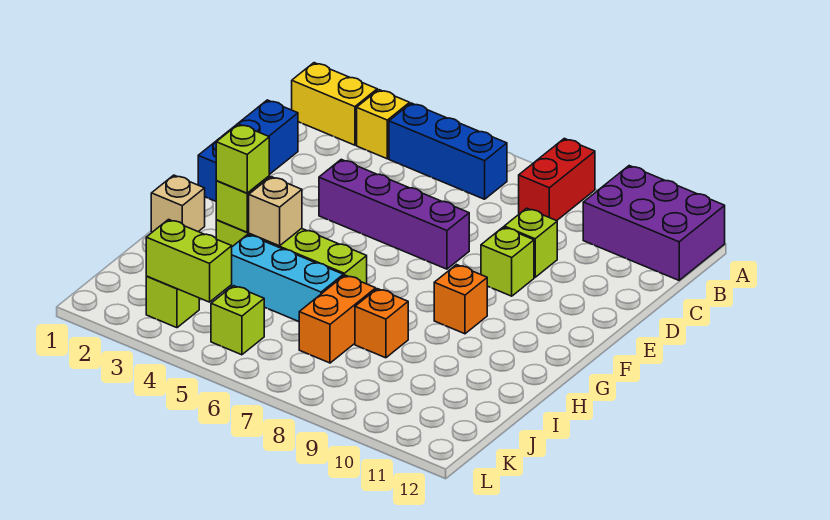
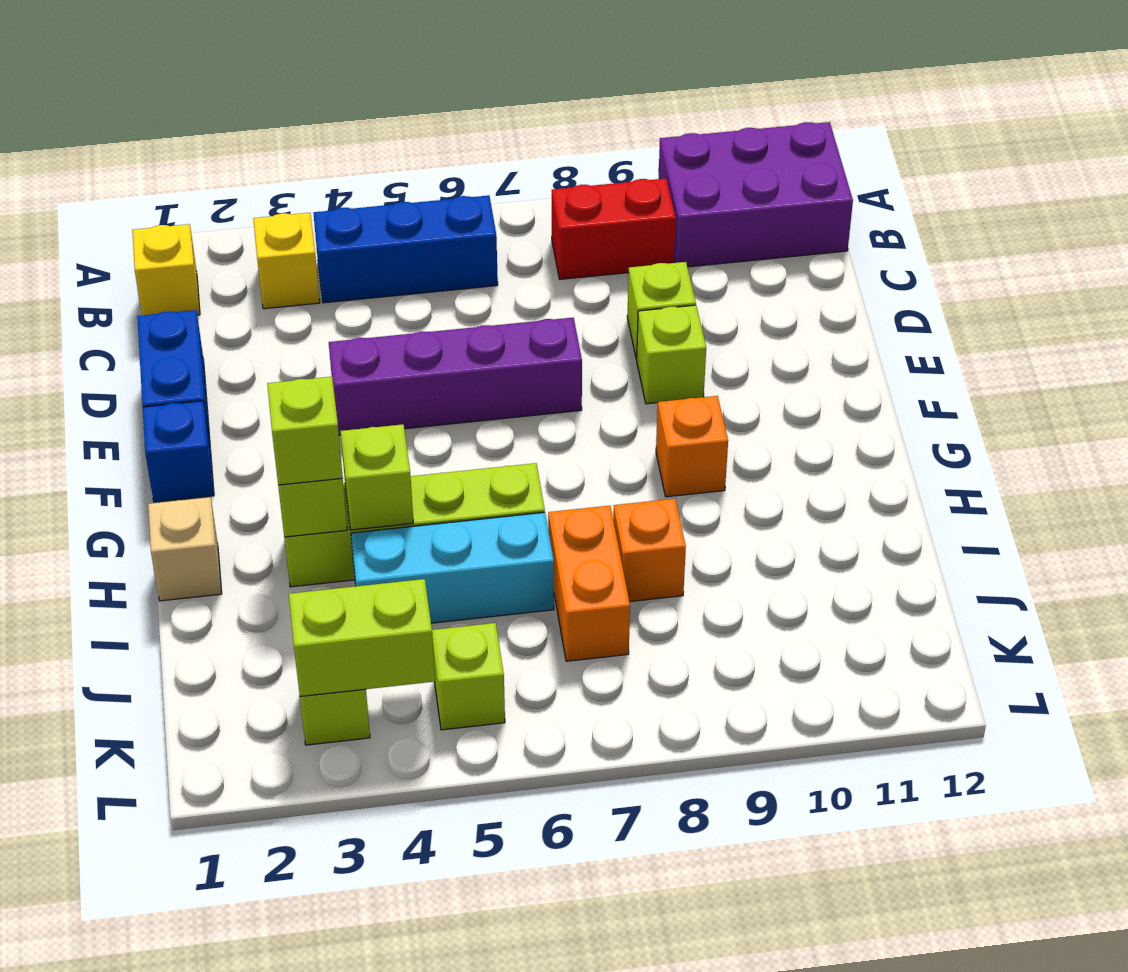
red brick A8:B8 level 1 -> red brick B8:B9 level 1
yellow brick B1:B2 level 1 -> yellow brick B1 level 1
tan brick H4 level 2 -> lime brick H4 level 2

